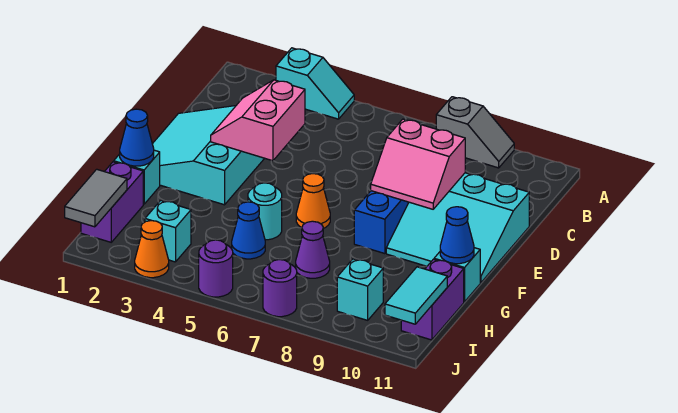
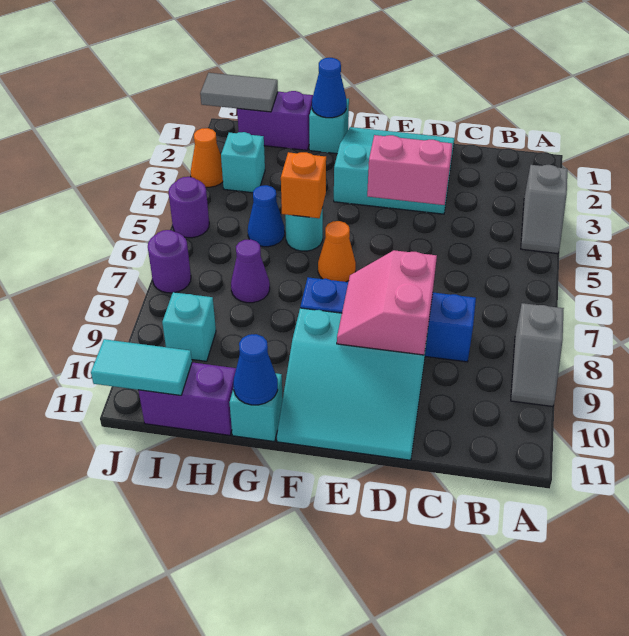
cyan slope A3:A4 level 1 top 3 -> grey slope A3:A4 level 1 top 3
cyan slope D9:F11 level 1 top D -> cyan slope D9:F11 level 1 top 9
none -> orange brick G5 level 2

